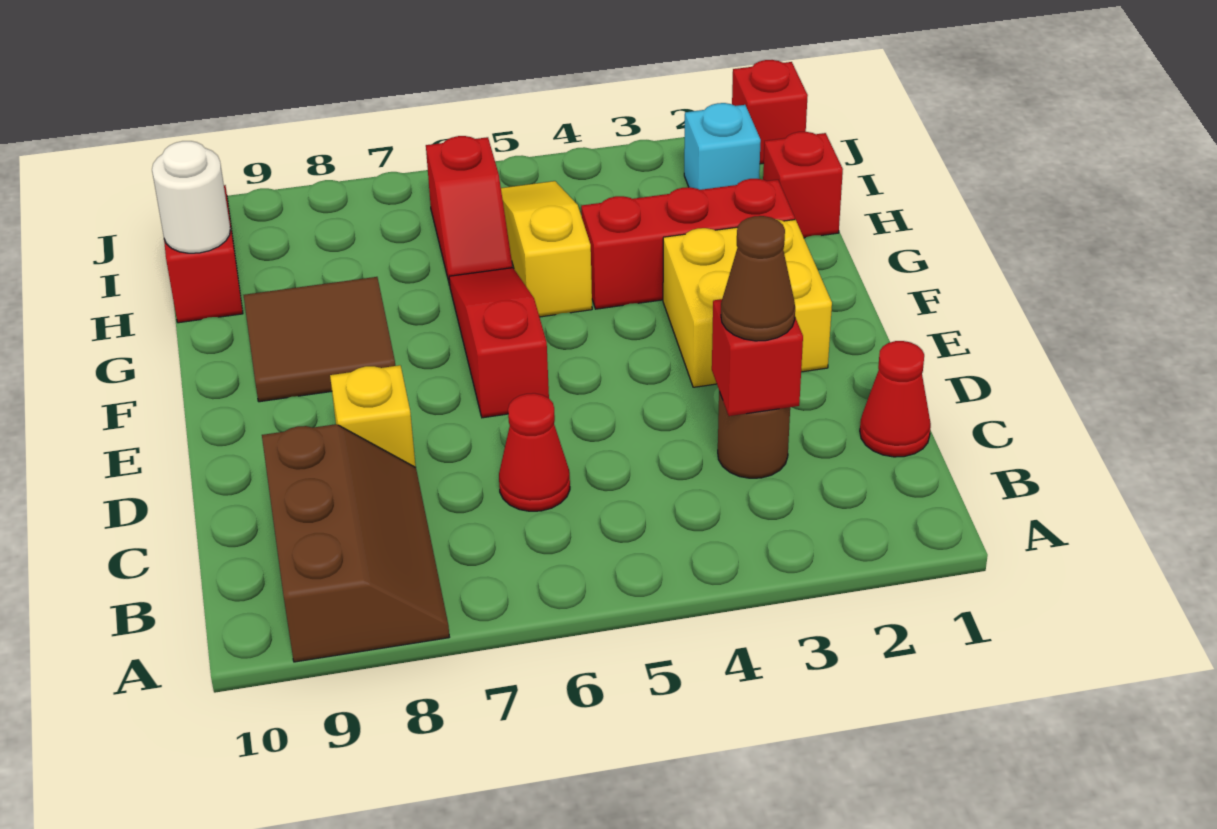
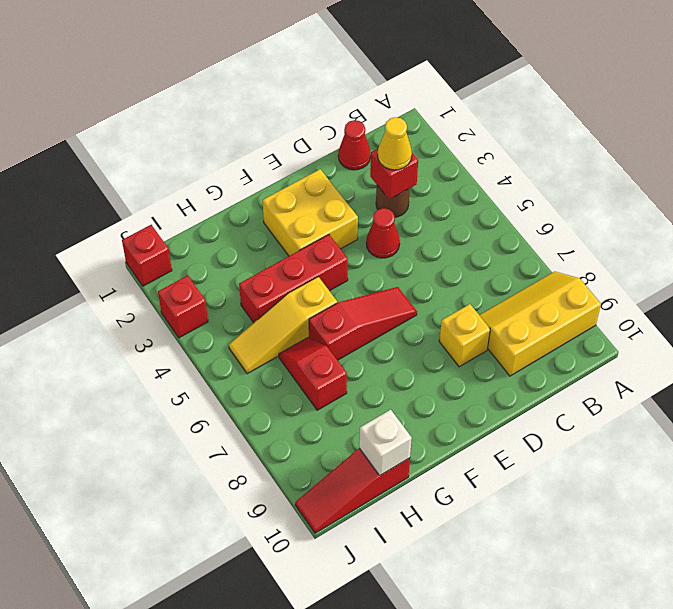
brown slope A8:C9 level 1 top 9 -> yellow slope A8:C9 level 1 top 9
brown cone C3 level 3 -> yellow cone C3 level 3
red cone C6 level 1 -> red cone D4 level 1
red slope E6:G6 level 1 top E -> red slope E6:G6 level 1 top G
brown tile F8:G9 level 1 -> none
red brick G2:G4 level 1 -> red brick F4:H4 level 1
red brick H1 level 1 -> red brick J3 level 1
red slope H6:I6 level 1 top I -> red slope H6:H7 level 1 top 7
white round brick H10 level 2 -> white brick H10 level 2
cyan brick I2 level 1 -> none

